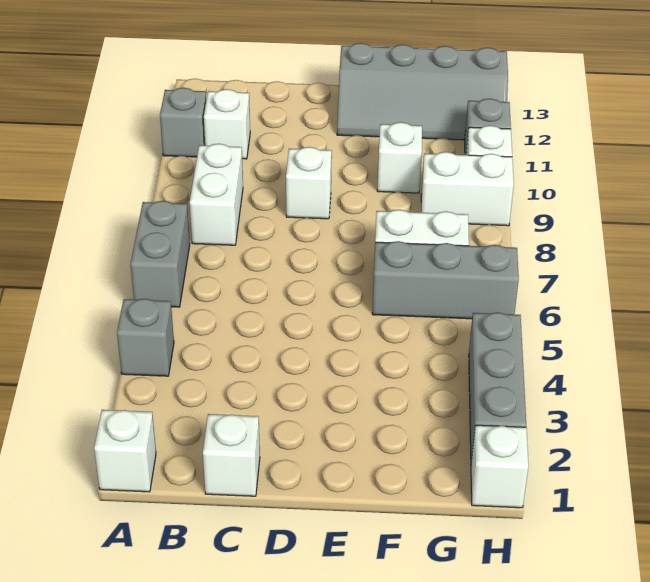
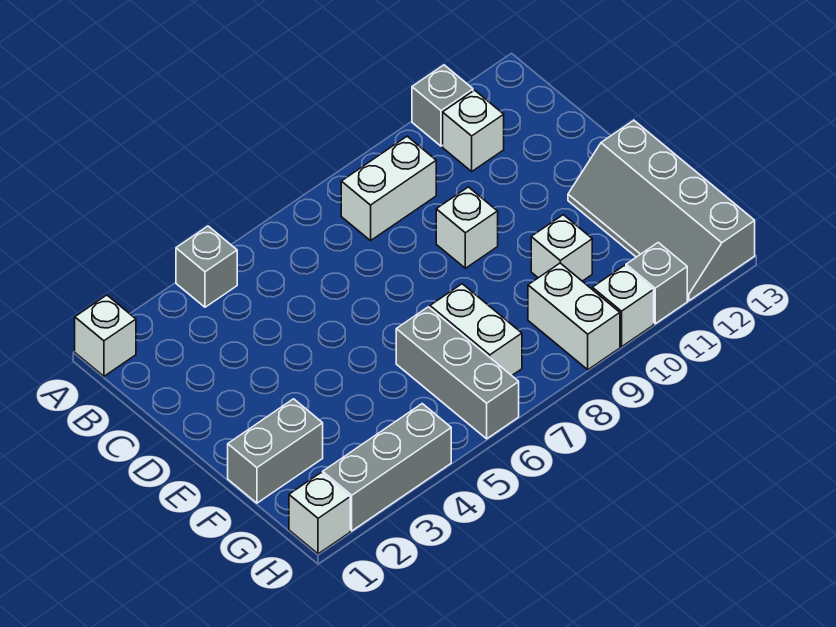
grey brick A6:A7 level 1 -> grey brick F1:F2 level 1
white brick C1 level 1 -> none

